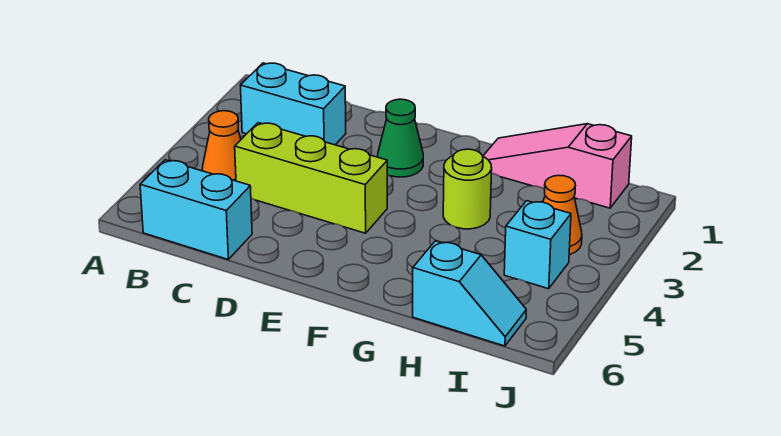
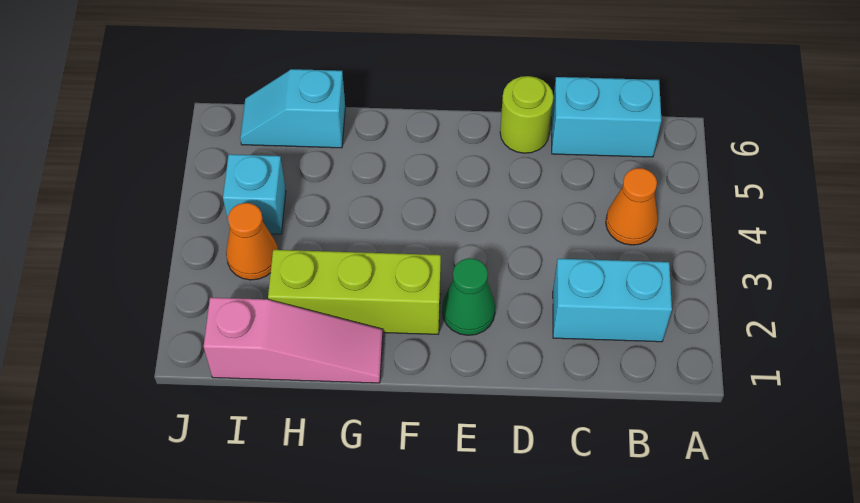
lime brick C4:E4 level 1 -> lime brick F2:H2 level 1
lime round brick G3 level 1 -> lime round brick D6 level 1

